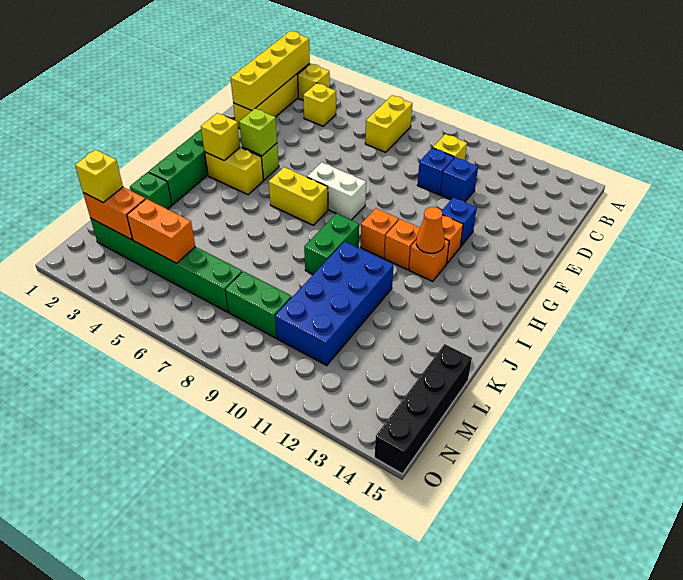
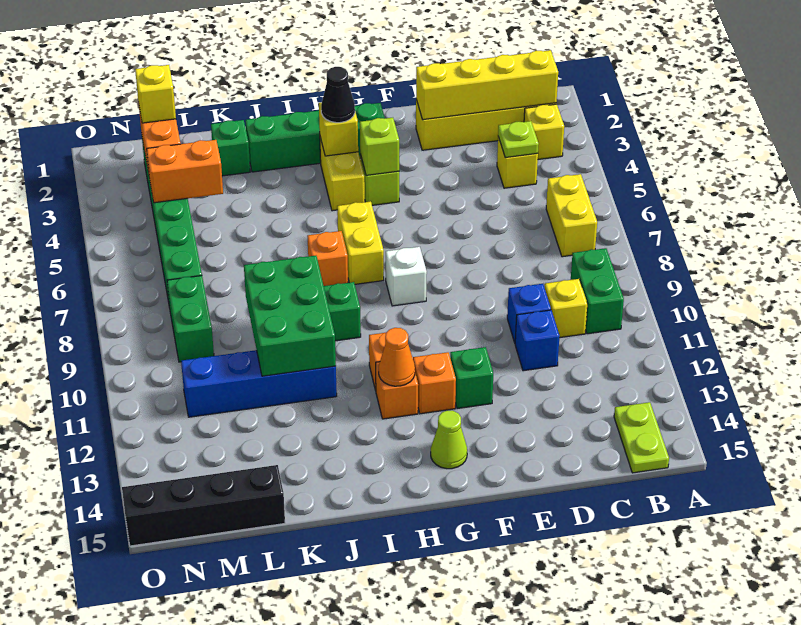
yellow brick B7:C7 level 1 -> yellow brick B6:B7 level 1
none -> green brick B9:B10 level 1
none -> lime plate B14:B15 level 1
none -> lime plate C4 level 2
blue brick F12 level 1 -> green brick F12 level 1
white brick G7:G8 level 1 -> white brick G8 level 1
none -> lime cone G14 level 1
none -> black cone H3 level 3
orange brick H10 level 1 -> orange brick I7 level 1
none -> green brick J9:K11 level 2
blue brick J10:M11 level 1 -> blue brick J11:M11 level 1
orange brick M4:M5 level 2 -> orange brick L4:M4 level 2

